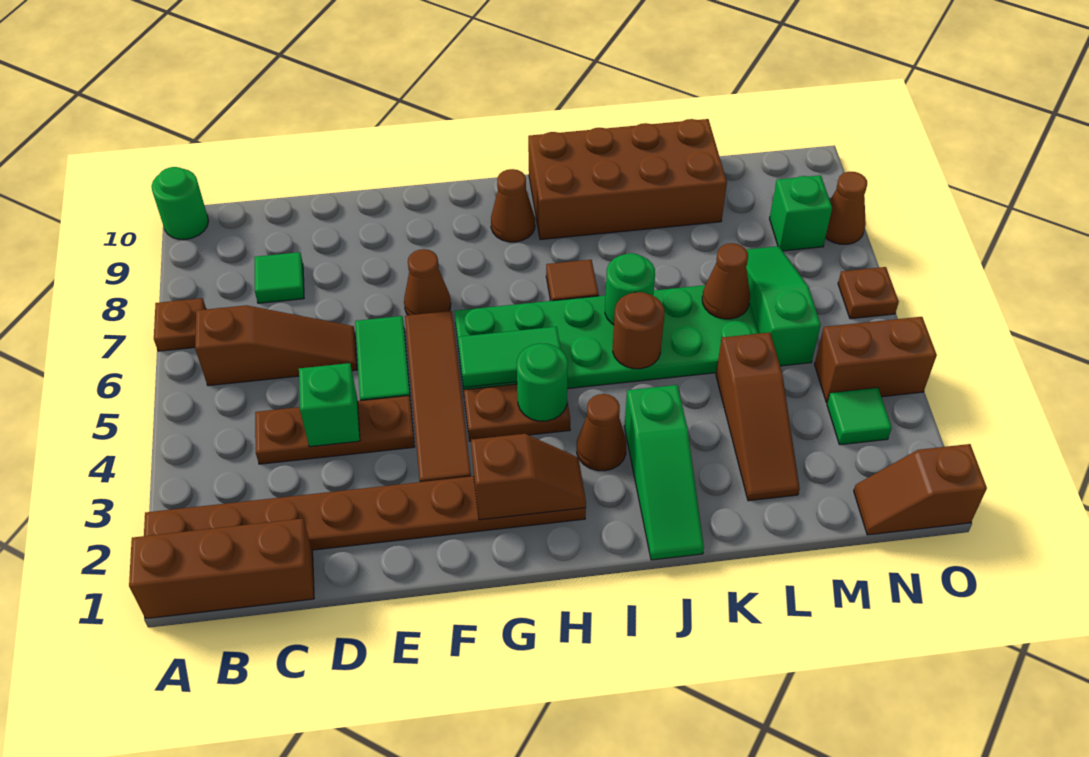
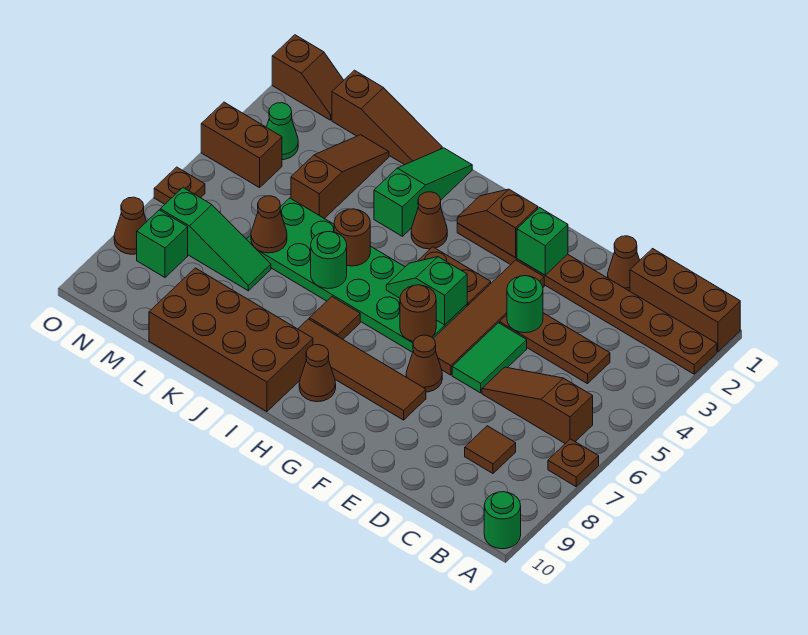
green tile C8 level 1 -> brown tile C8 level 1
none -> brown cone D1 level 1
green brick D4 level 2 -> green brick F2 level 2
none -> brown tile F8:I8 level 1
green tile G5:H5 level 2 -> green slope G5:H5 level 2 top G
none -> brown round brick G6 level 2
green round brick H4 level 2 -> green round brick E4 level 2
none -> brown slope K1:M1 level 1 top M
green slope M5:M7 level 1 top 5 -> green slope L7:N7 level 1 top N
green tile N3 level 1 -> green cone N3 level 1

